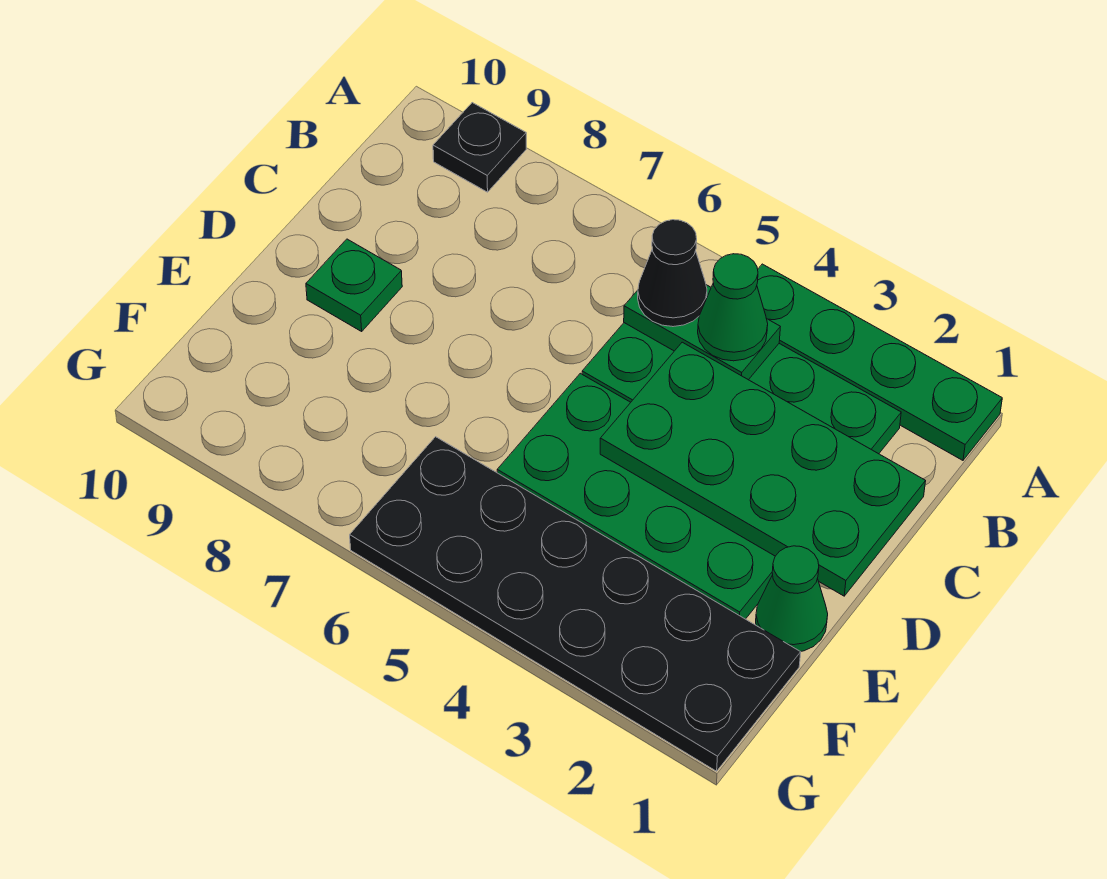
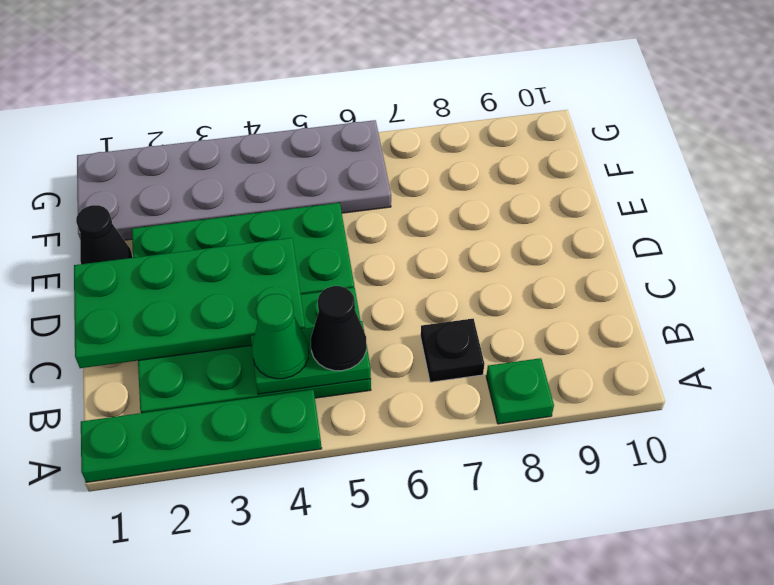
black plate A9 level 1 -> black plate B7 level 1
green plate D9 level 1 -> green plate A8 level 1
green cone E1 level 1 -> black cone E1 level 1
black plate F1:G6 level 1 -> grey plate F1:G6 level 1

